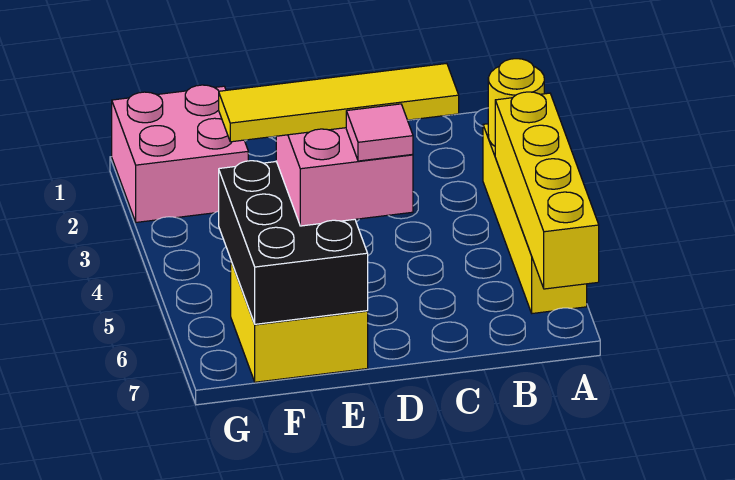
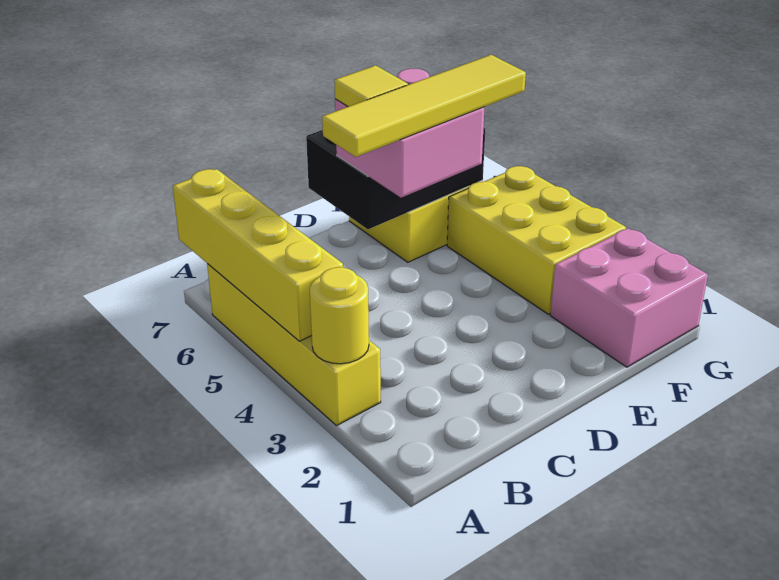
pink tile D6 level 4 -> yellow tile D6 level 4
black brick E5:F7 level 2 -> black brick D6:F7 level 2
none -> yellow brick F3:G5 level 1

